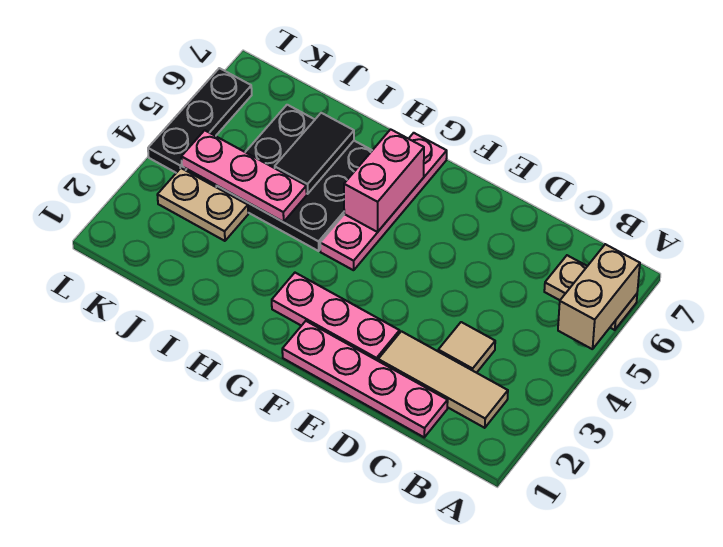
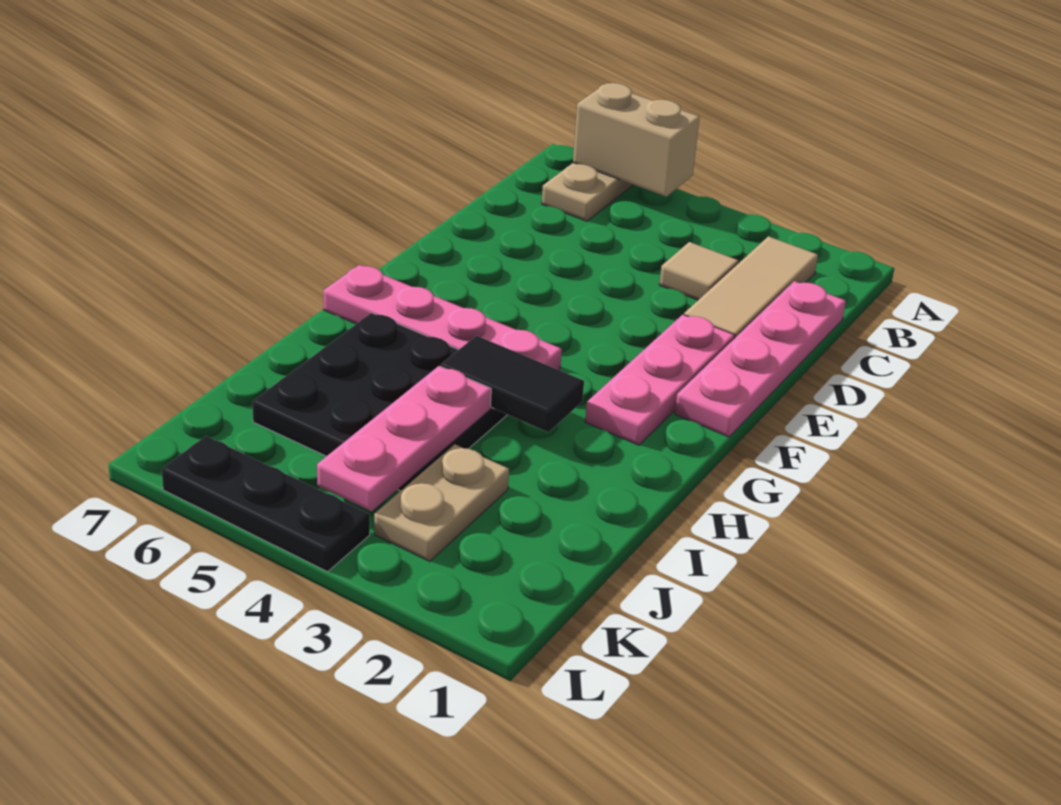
pink brick G5:G6 level 2 -> none
black tile I5:I6 level 2 -> black tile H3:H4 level 2

